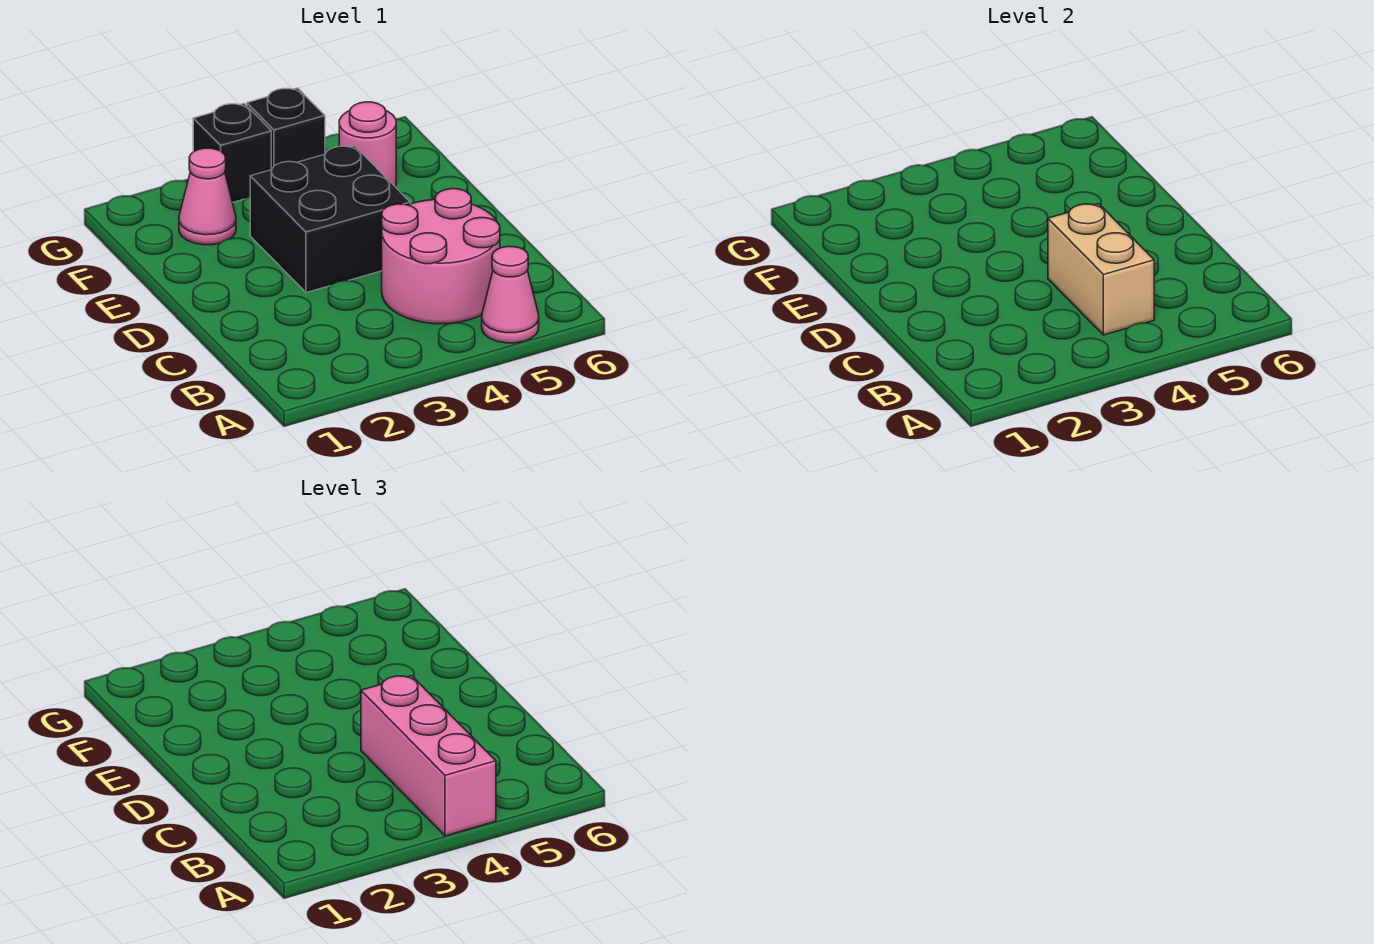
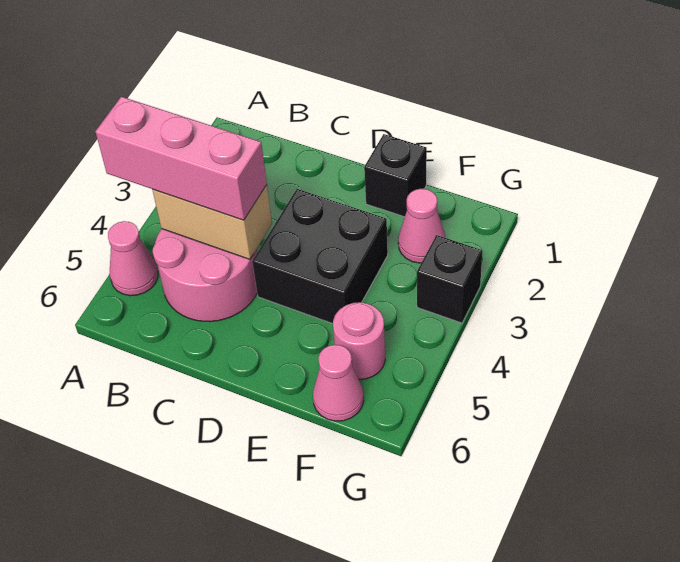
none -> pink cone F6 level 1
black brick G4 level 1 -> black brick E1 level 1

